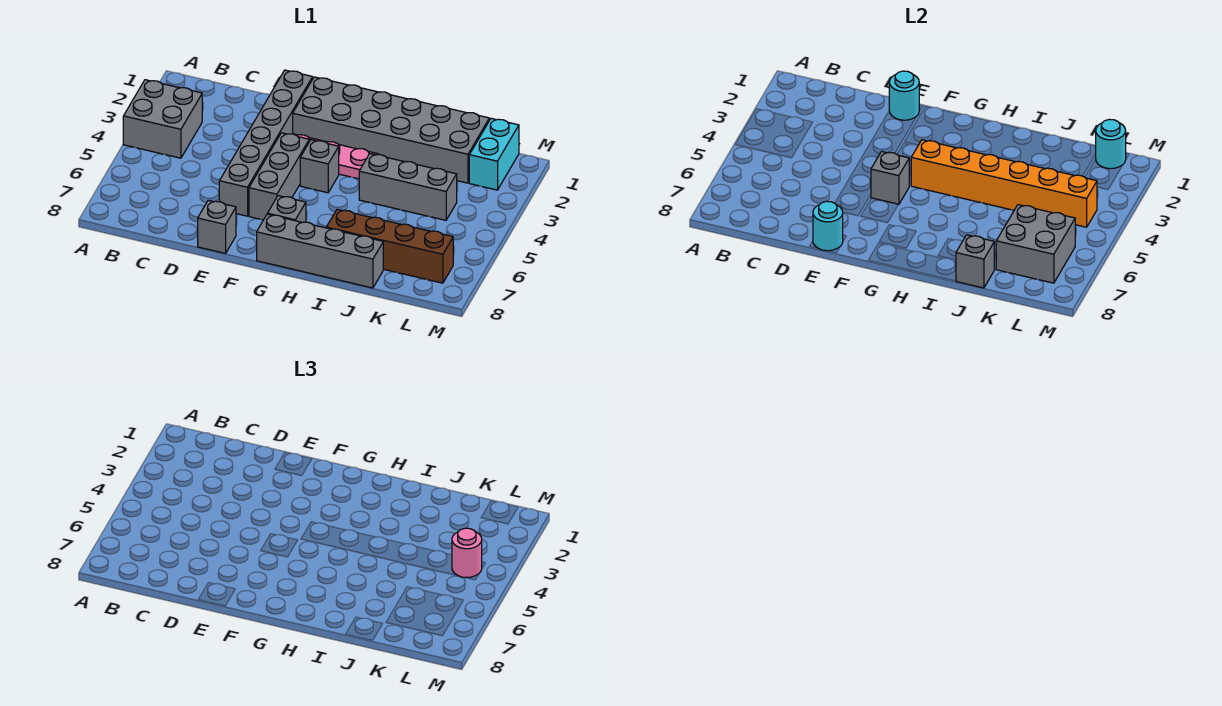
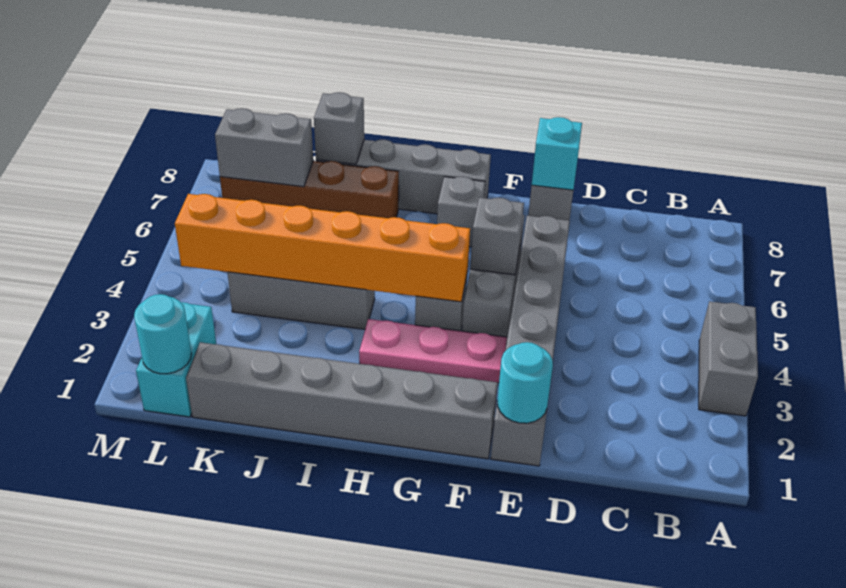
grey brick A3:B4 level 1 -> grey brick A3:A4 level 1
cyan round brick E8 level 2 -> cyan brick E8 level 2
grey brick F1:K2 level 1 -> grey brick F1:K1 level 1
grey brick K6:L7 level 2 -> grey brick K7:L7 level 2
pink round brick L4 level 3 -> none

